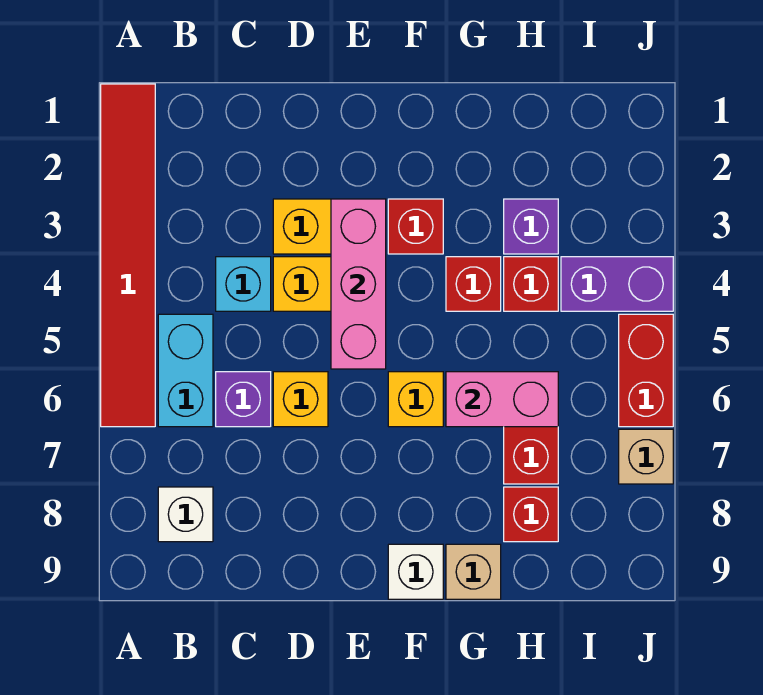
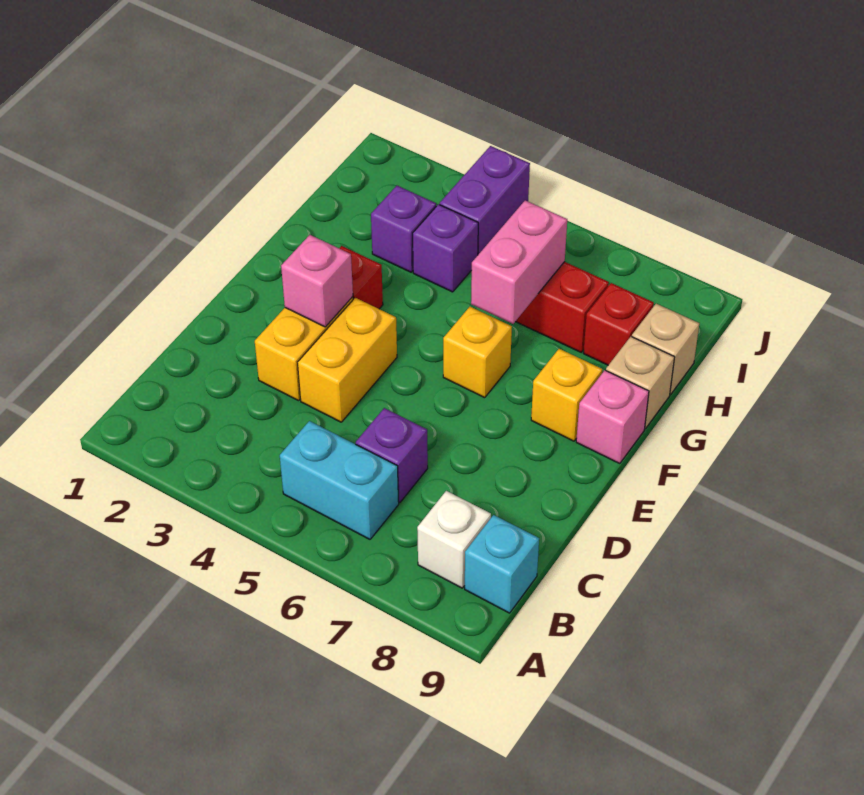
red tile A1:A6 level 1 -> none
cyan brick C4 level 1 -> cyan brick B9 level 1
yellow brick D6 level 1 -> yellow brick F8 level 1
pink brick E3:E5 level 2 -> pink brick E3 level 2
white brick F9 level 1 -> pink brick F9 level 1
red brick G4 level 1 -> none
red brick H4 level 1 -> purple brick H4 level 1
red brick J5:J6 level 1 -> none
tan brick J7 level 1 -> tan brick H9 level 1

